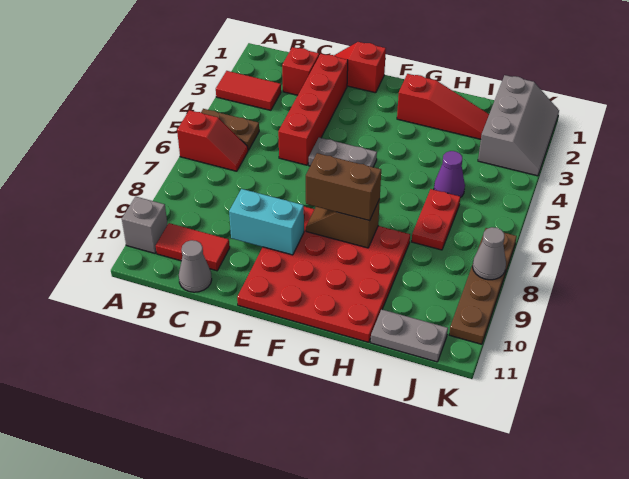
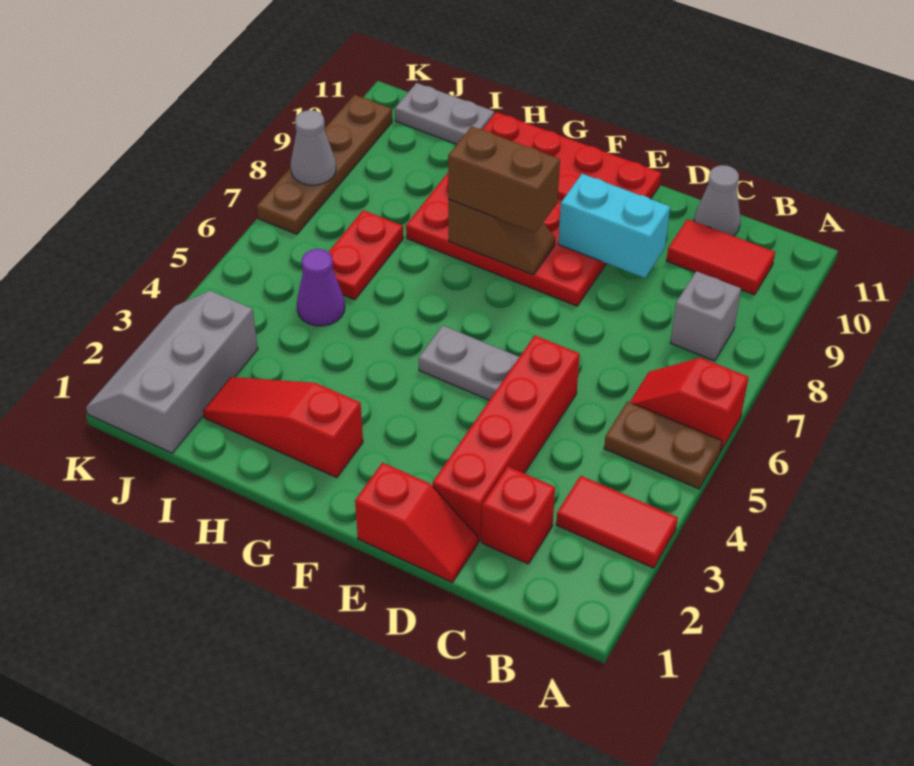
grey brick A10 level 1 -> grey brick B8 level 1

